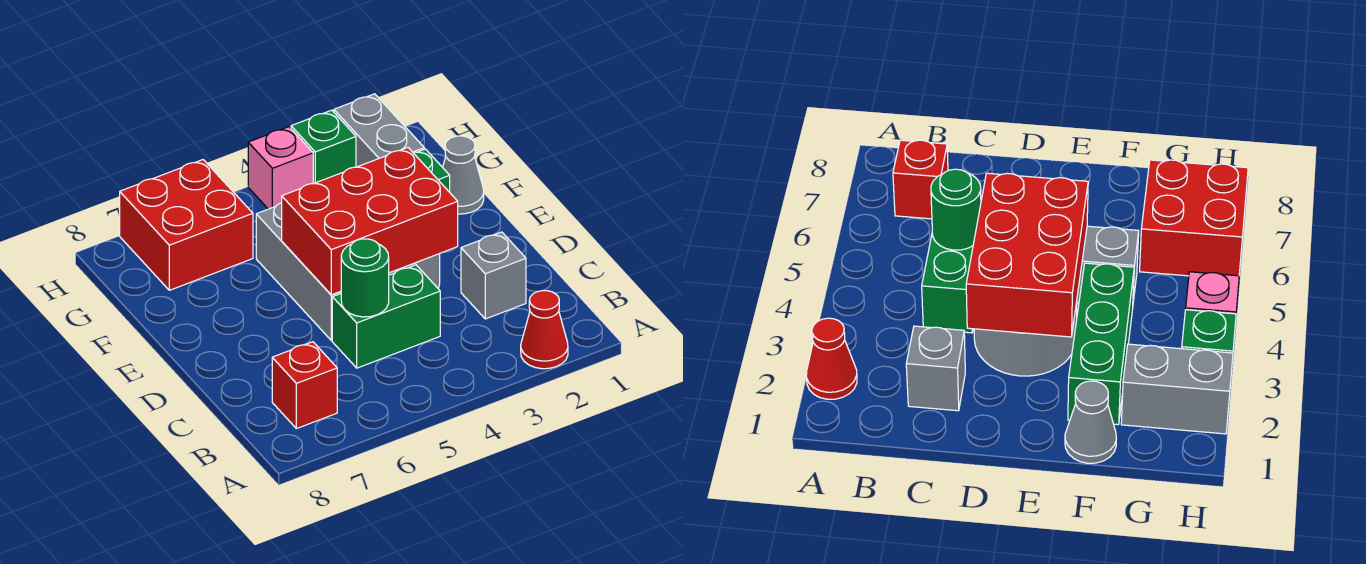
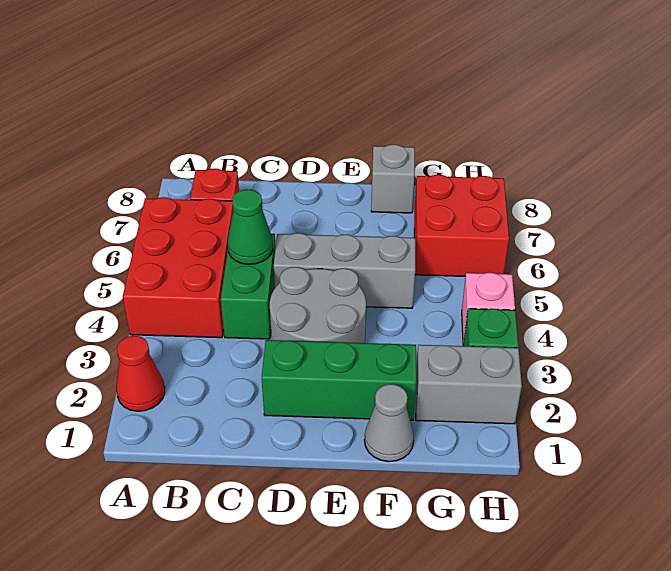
grey brick C2 level 1 -> grey brick F8 level 1
green round brick C5 level 2 -> green cone C5 level 2
red brick D3:E5 level 2 -> red brick A4:B6 level 1
green brick F2:F4 level 1 -> green brick D2:F2 level 1

